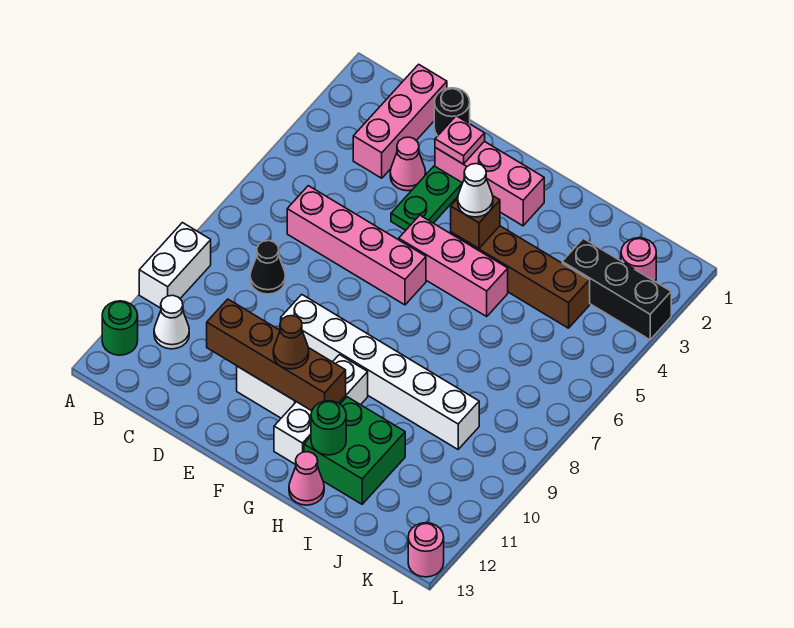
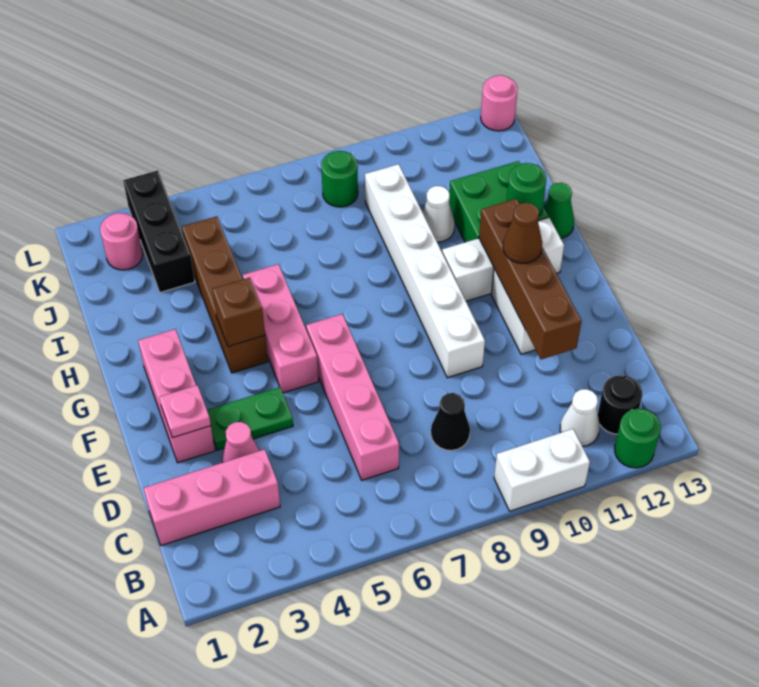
black round brick D1 level 1 -> black round brick B12 level 1
white cone G4 level 3 -> white cone I10 level 1
pink cone H13 level 1 -> green cone H13 level 1
none -> green round brick K8 level 1

